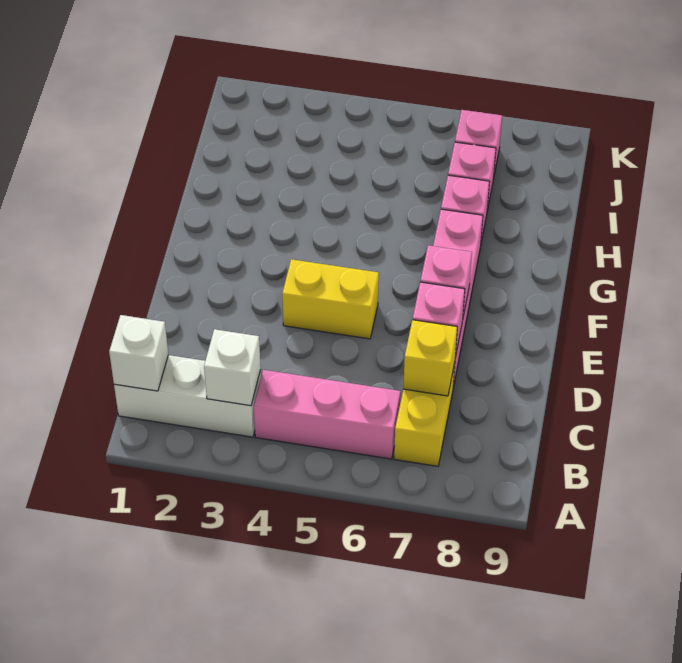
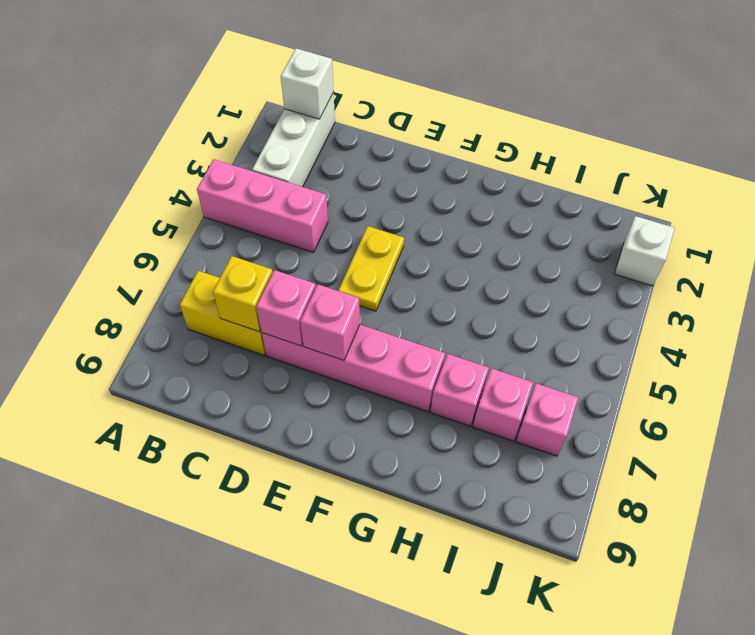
white brick B3 level 2 -> white brick K2 level 1
pink brick B4:B6 level 1 -> pink brick A4:C4 level 1
yellow brick E4:E5 level 1 -> yellow plate E4:E5 level 1

